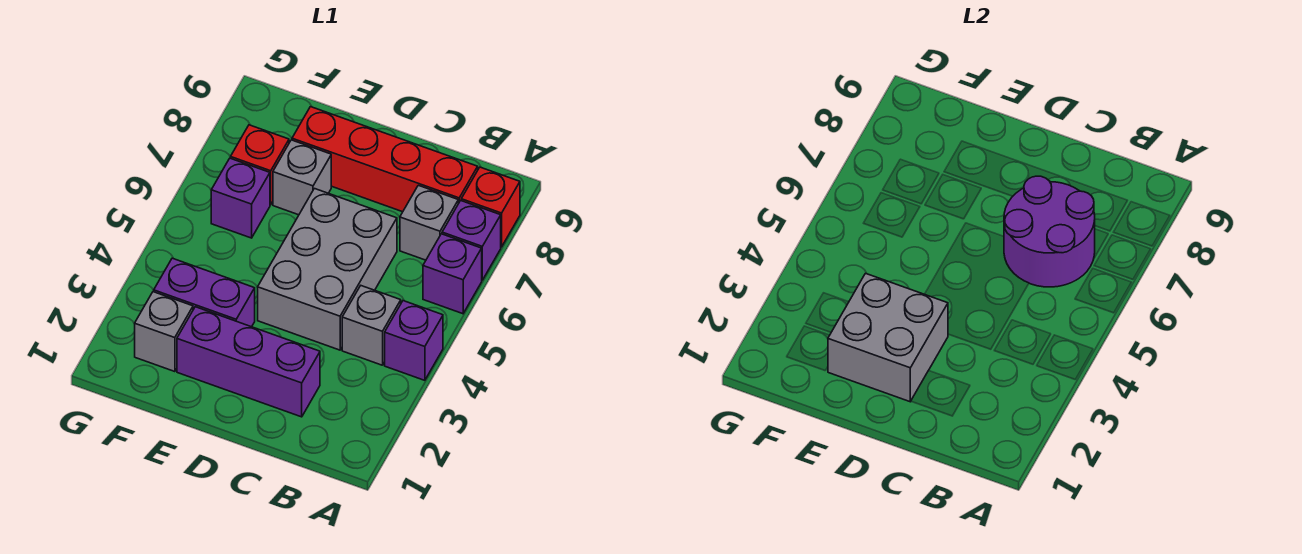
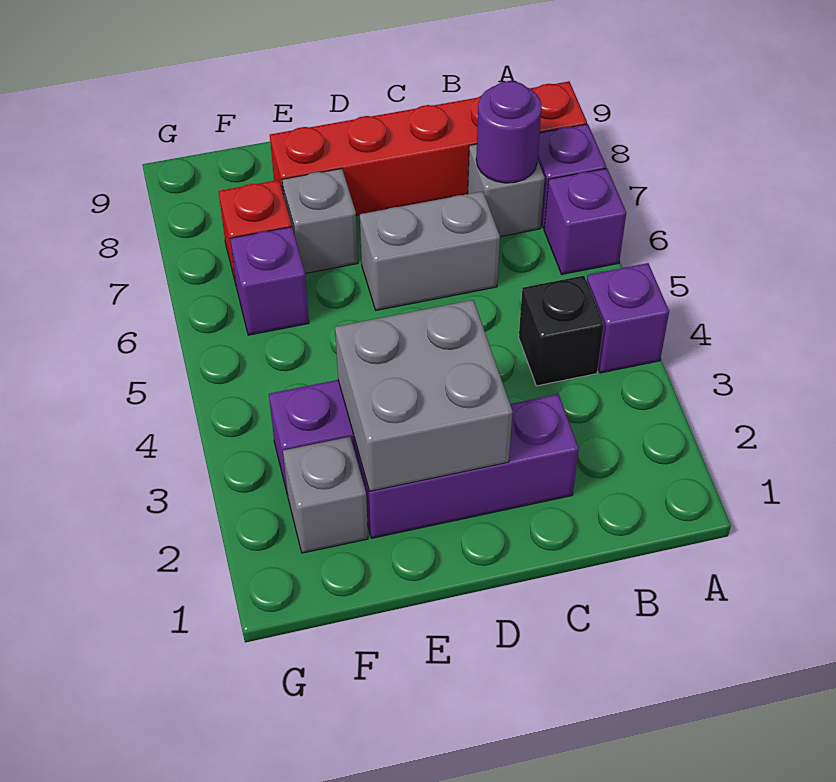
grey brick B4 level 1 -> black brick B4 level 1
purple round brick B6:C7 level 2 -> purple round brick B7 level 2
grey brick C4:D6 level 1 -> grey brick C6:D6 level 1

